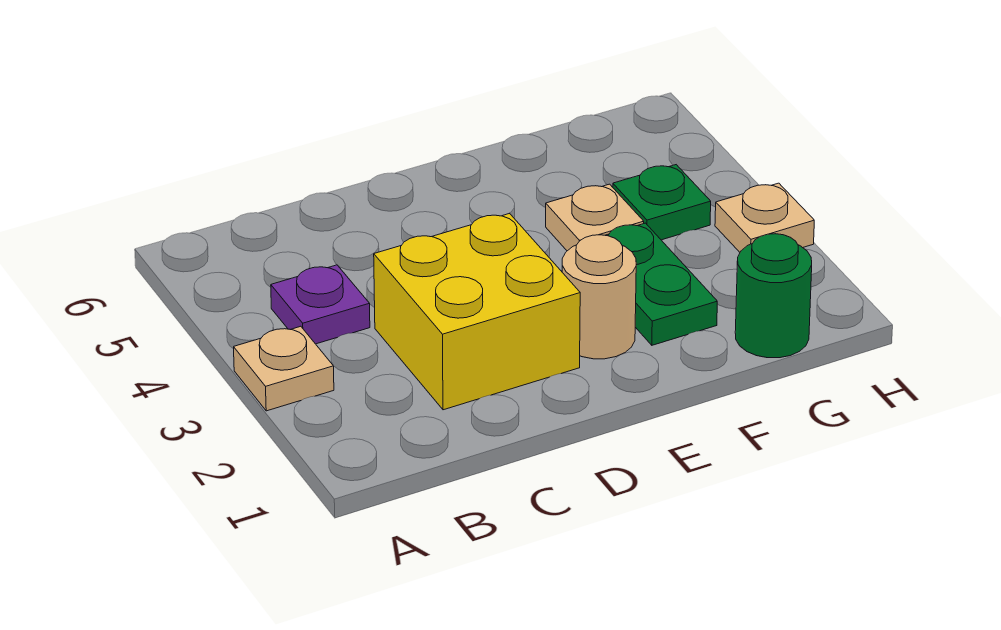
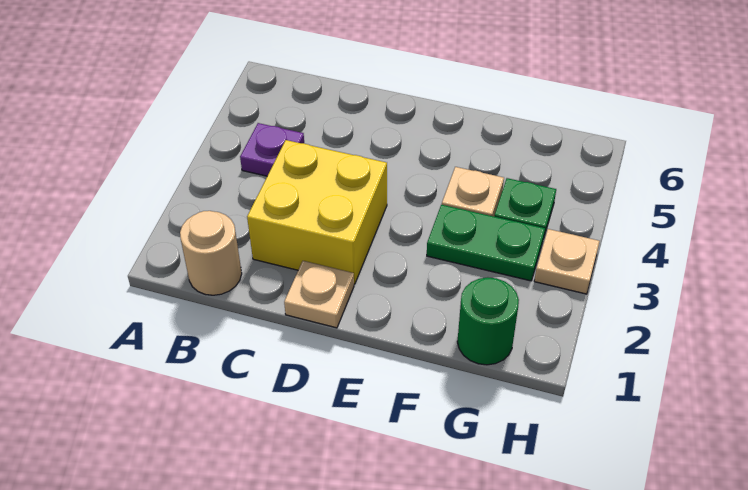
tan plate A3 level 1 -> tan plate D1 level 1
tan round brick E2 level 1 -> tan round brick B1 level 1
green plate F2:F3 level 1 -> green plate F3:G3 level 1

